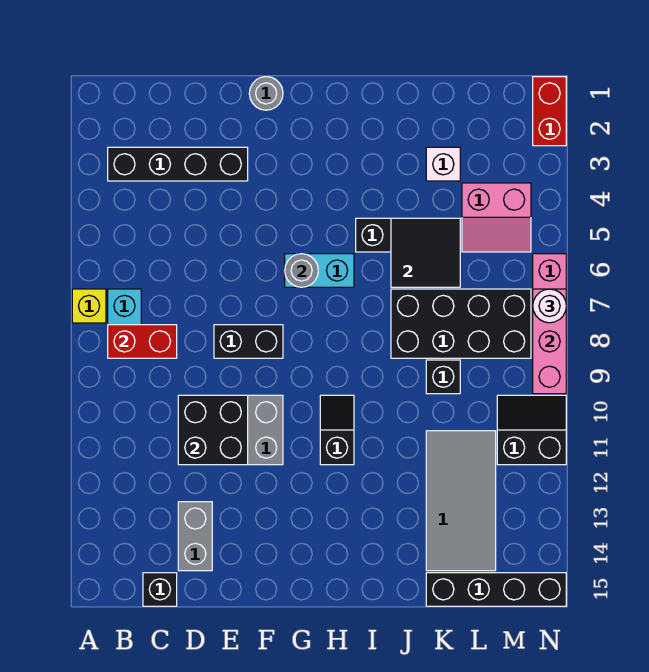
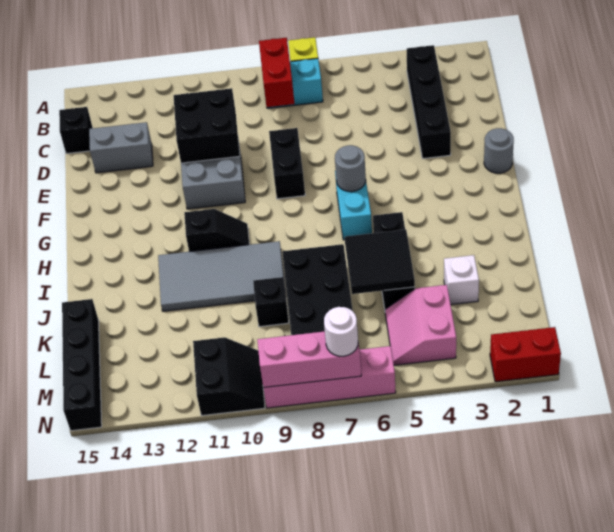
grey tile K11:L14 level 1 -> grey tile I9:J12 level 1

